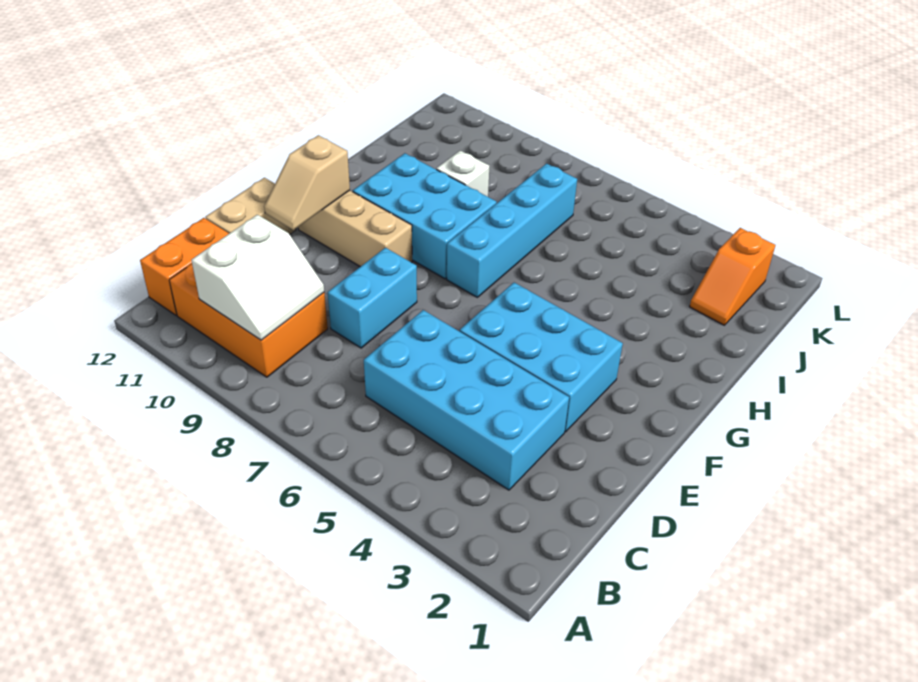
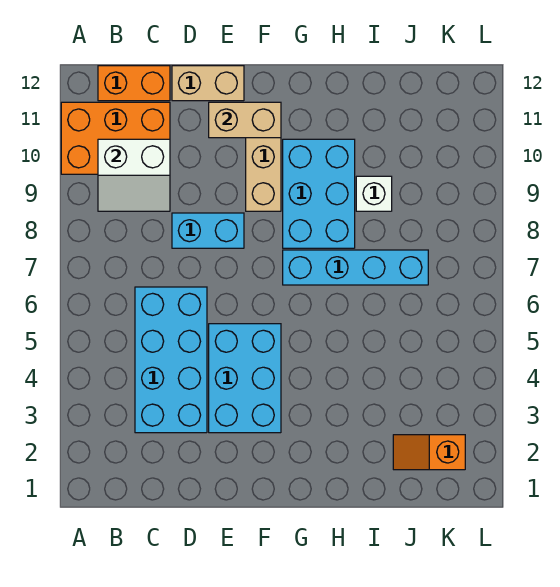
orange brick B9:C11 level 1 -> orange brick A10:C11 level 1
tan slope E11:F11 level 2 top F -> tan brick E11:F11 level 2

